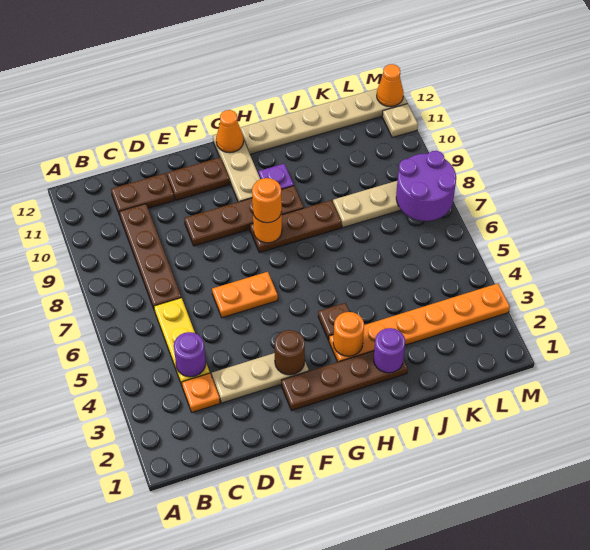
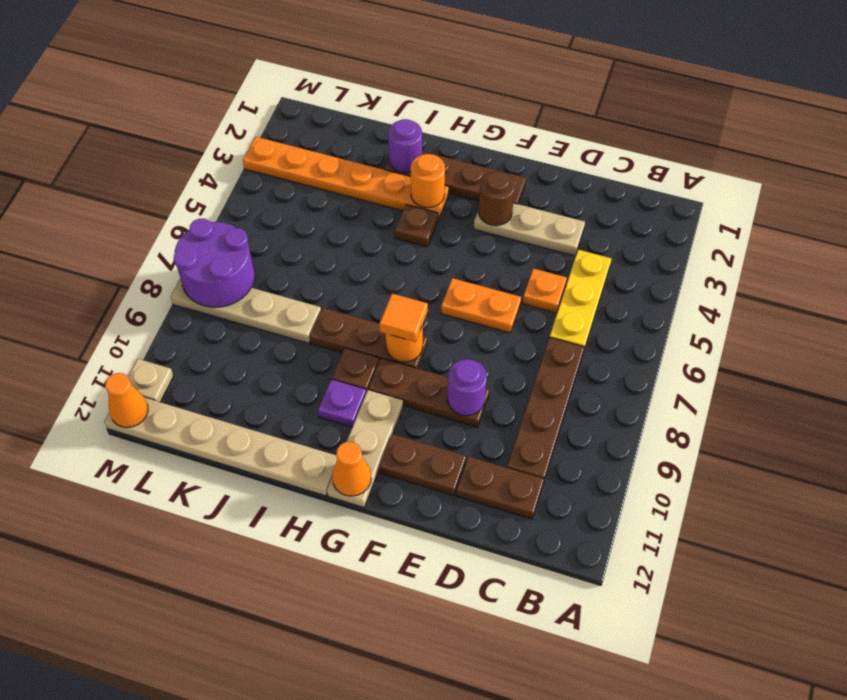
orange plate C3 level 1 -> orange plate D5 level 1
purple round brick C4 level 2 -> purple round brick E9 level 2
orange round brick G8 level 3 -> orange tile G8 level 3

